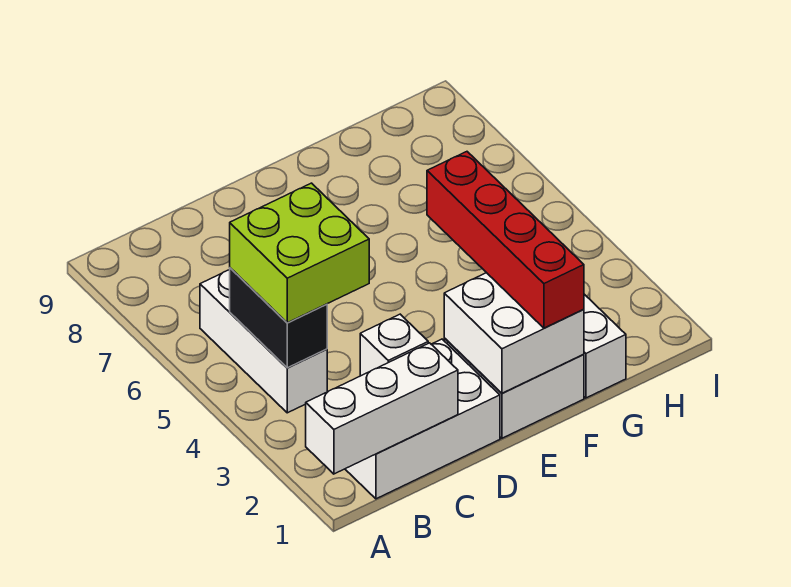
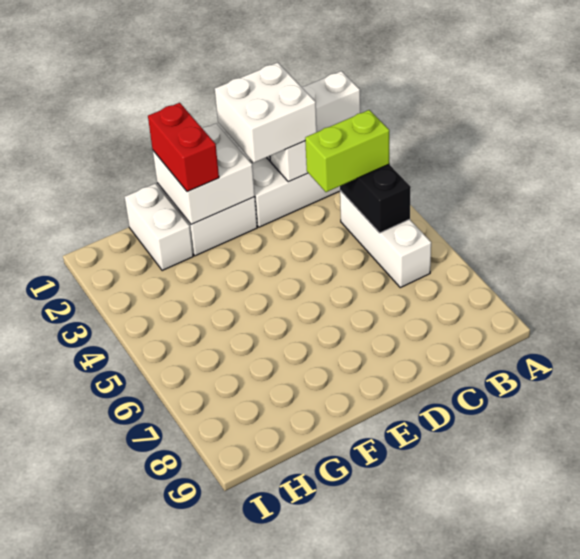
lime brick B4:C5 level 3 -> lime brick B4:C4 level 3
none -> white brick C1:D2 level 3
red brick F1:F4 level 3 -> red brick F1:F2 level 3

